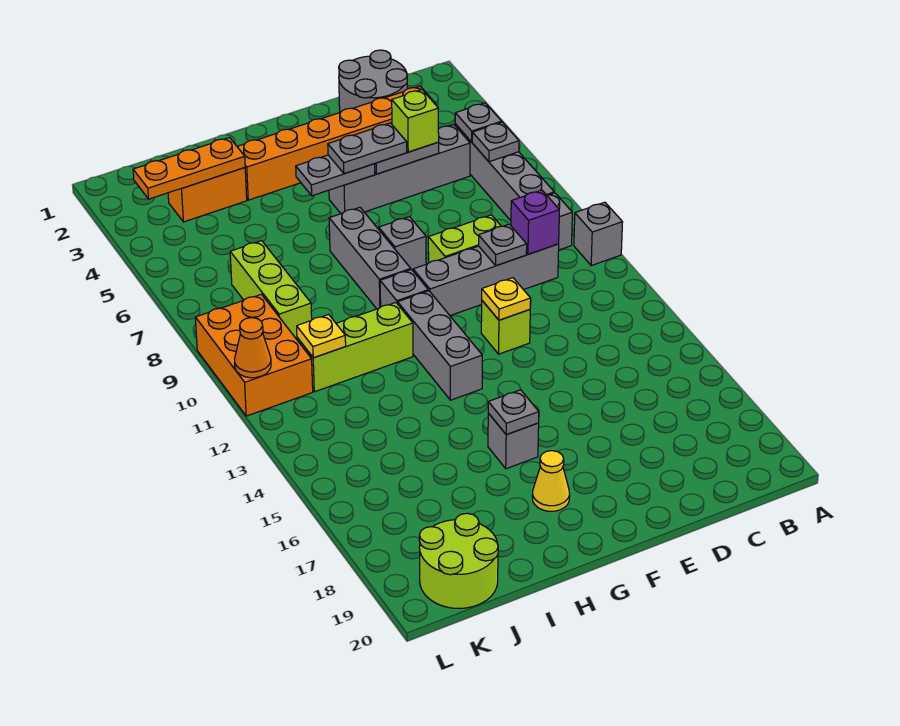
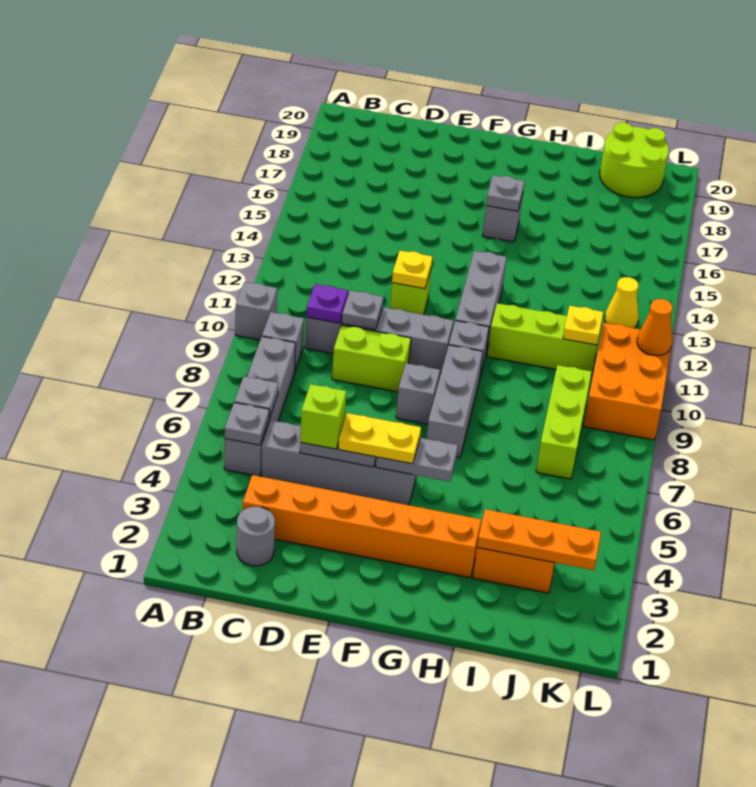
grey round brick C1:D2 level 1 -> grey round brick C2 level 1
purple brick C10 level 2 -> purple plate C10 level 2
grey plate E5:F5 level 3 -> yellow plate E5:F5 level 3
yellow cone G18 level 1 -> yellow cone K13 level 1

